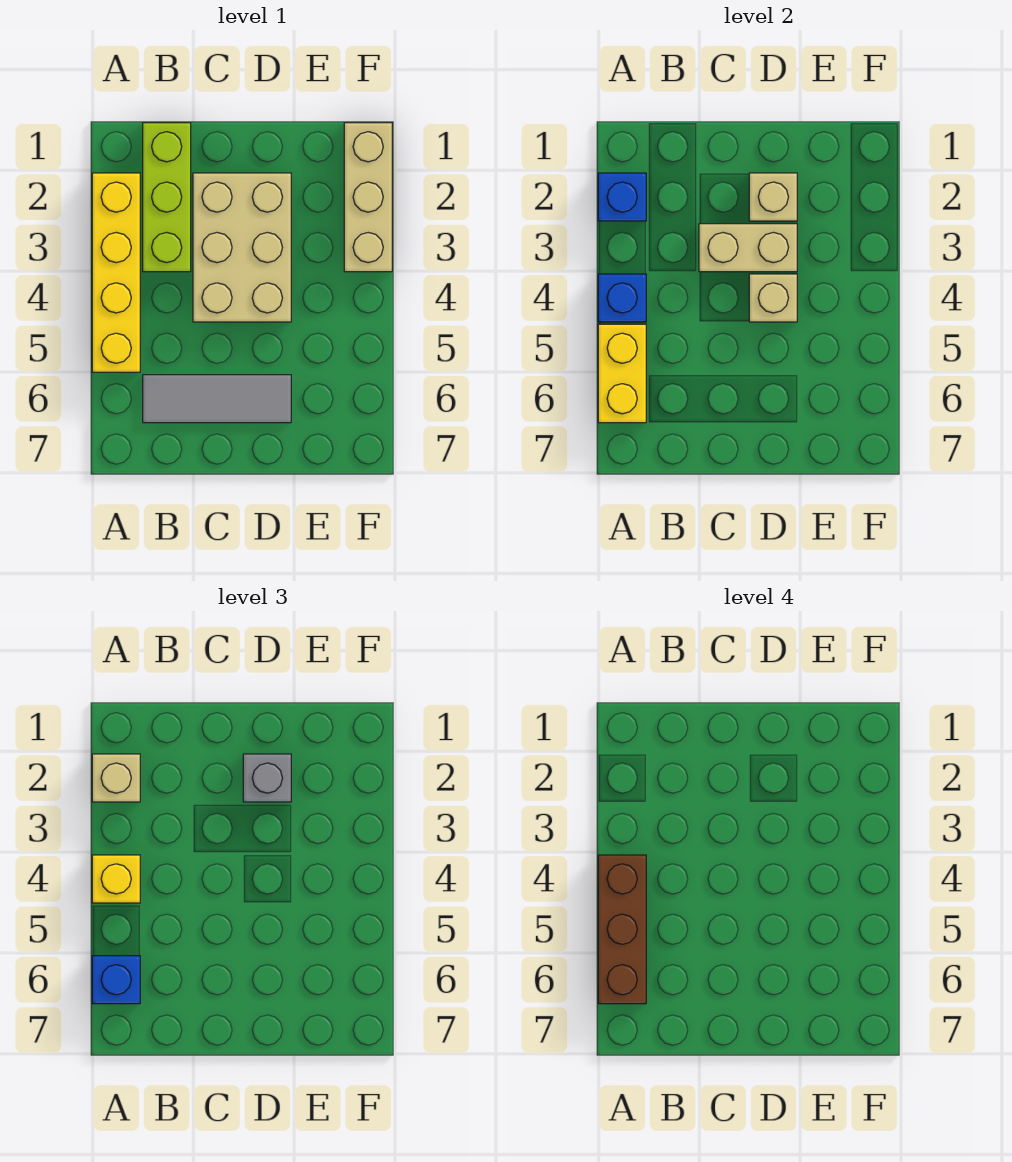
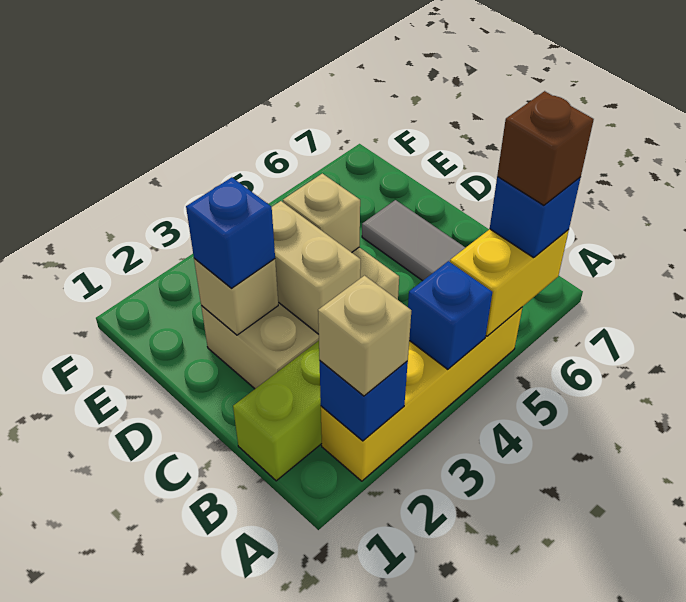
yellow brick A4 level 3 -> none
brown brick A4:A6 level 4 -> brown brick A6 level 4
grey brick D2 level 3 -> blue brick D2 level 3
tan brick F1:F3 level 1 -> none

